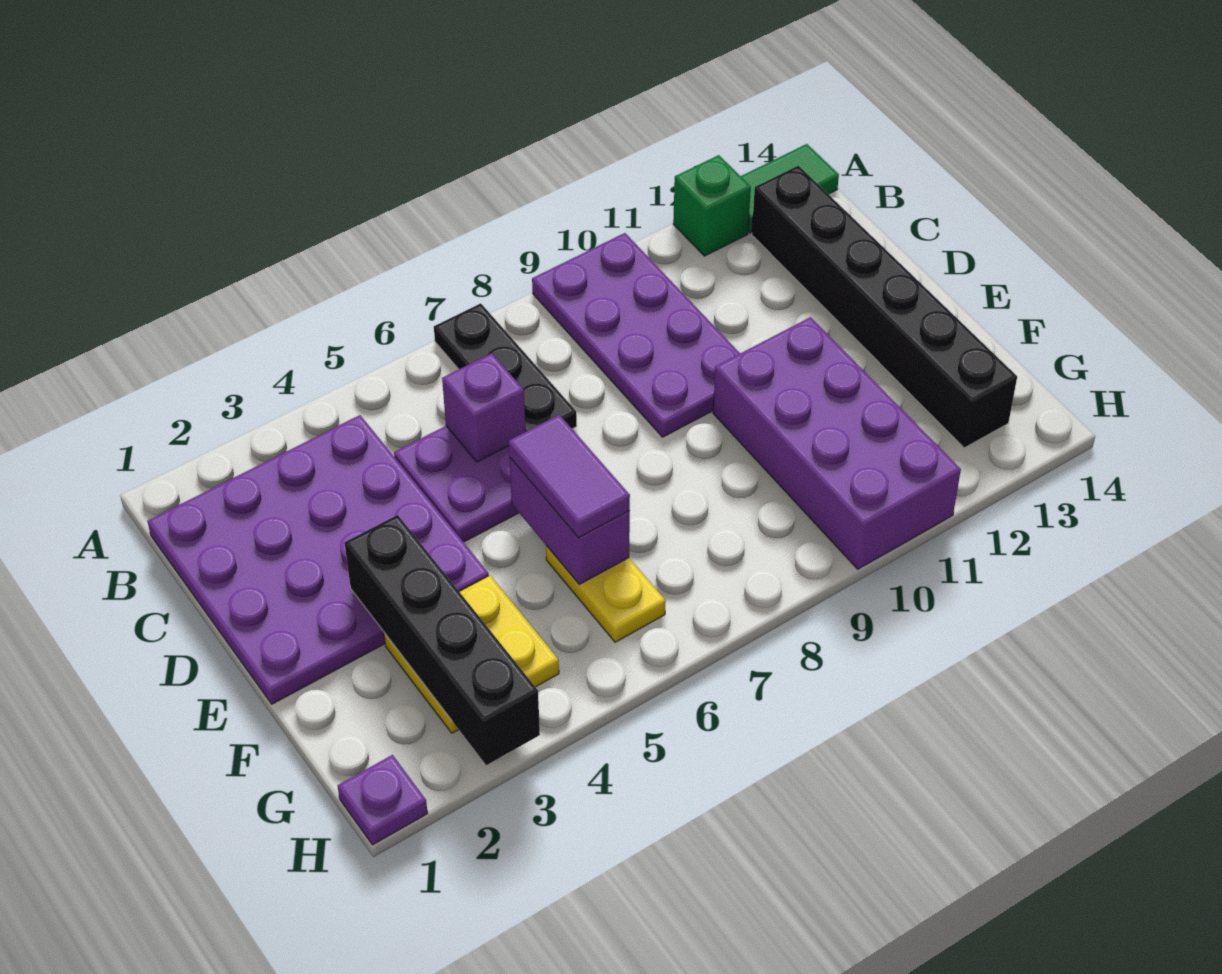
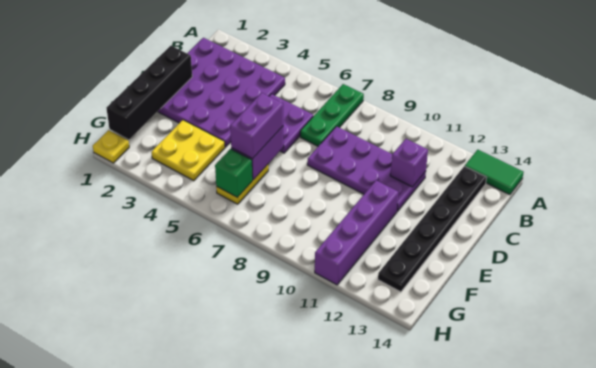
black plate A7:C7 level 1 -> green plate A7:C7 level 1
purple plate A9:D10 level 1 -> purple plate C8:D11 level 1
green brick A12 level 1 -> green brick G6 level 2
black brick B13:G13 level 1 -> black plate B13:G13 level 1
purple brick C6 level 2 -> purple brick C11 level 2
black brick E3:H3 level 2 -> black brick D1:G1 level 2
purple tile E6:F6 level 3 -> purple brick E6:F6 level 3
purple brick E10:H11 level 1 -> purple brick E11:H11 level 1
purple plate H1 level 1 -> yellow plate H1 level 1

